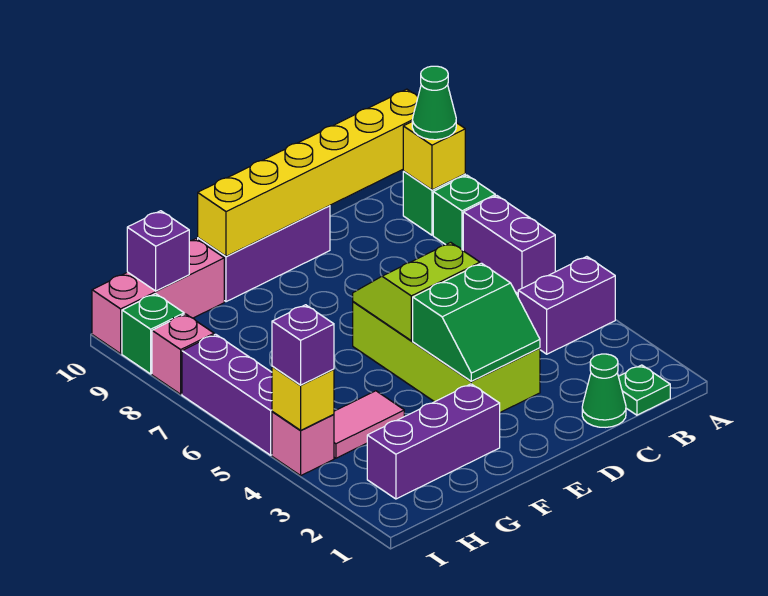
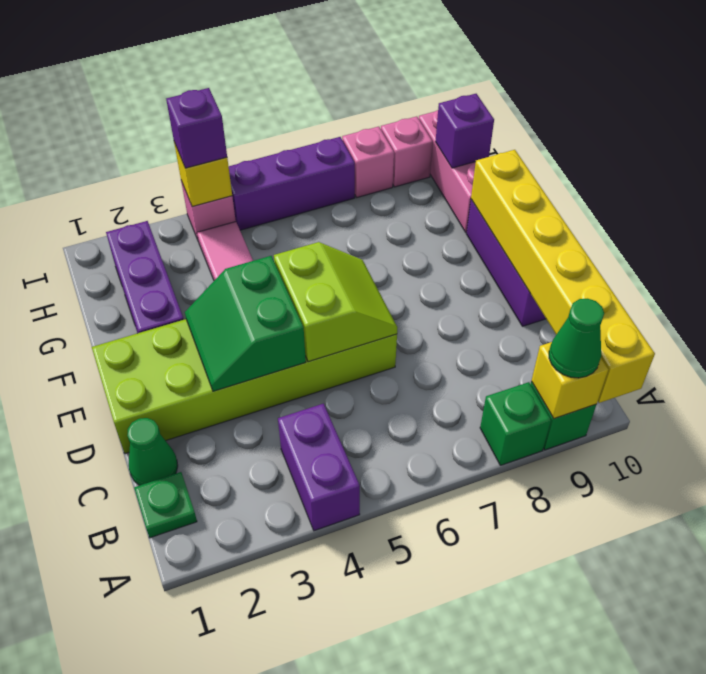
purple brick A6:A7 level 1 -> none
lime brick D3:E6 level 1 -> lime brick D1:E6 level 1
green brick I9 level 1 -> pink brick I9 level 1

